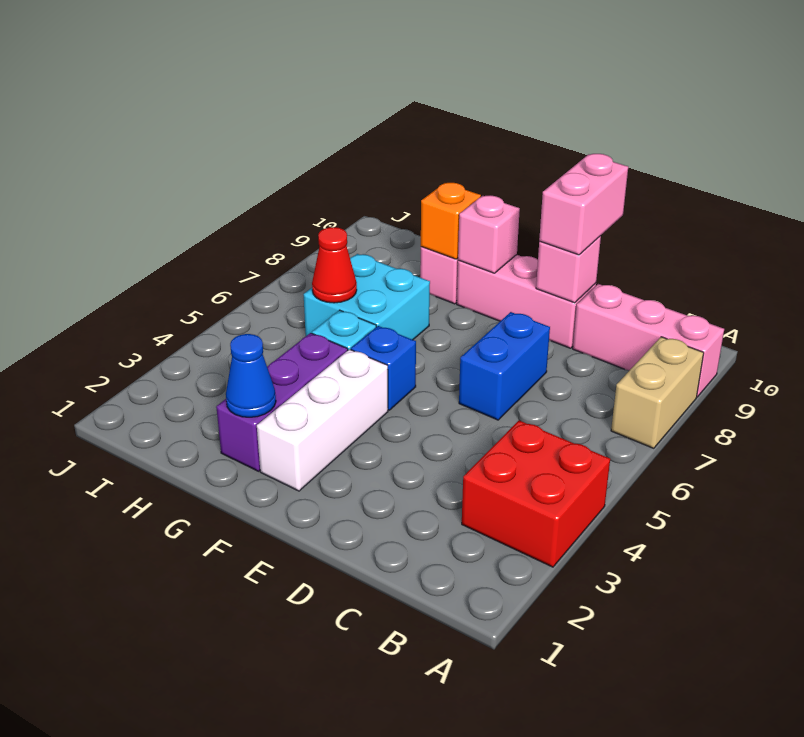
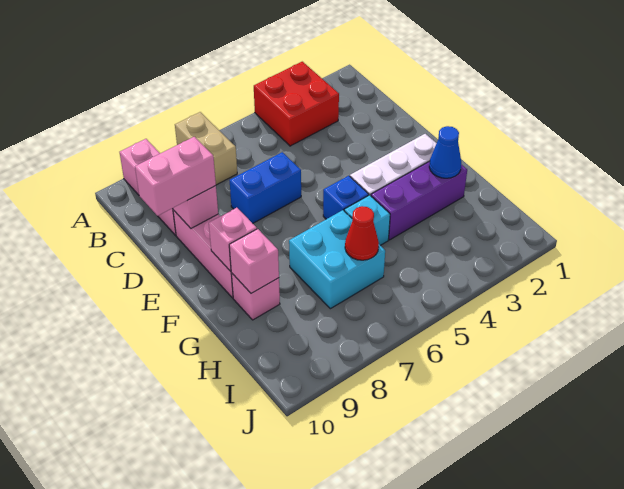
tan brick A7:A8 level 1 -> tan brick A7:B7 level 1
orange brick G9 level 2 -> pink brick G9 level 2

